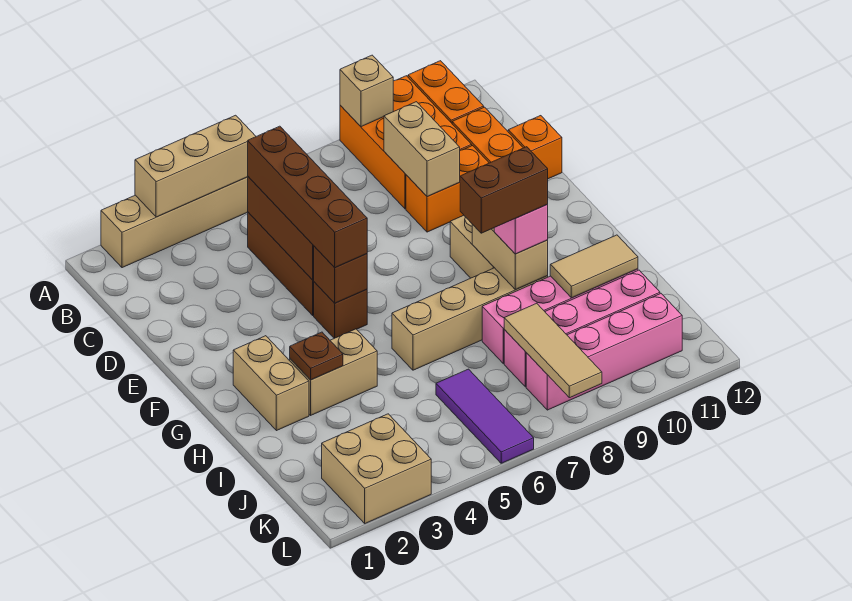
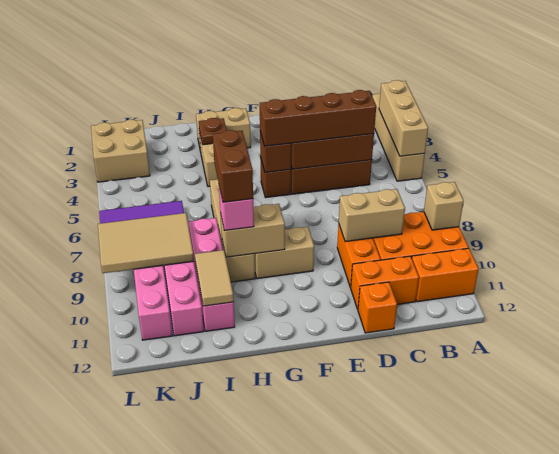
tan tile J8:L8 level 2 -> tan tile J8:L9 level 2

